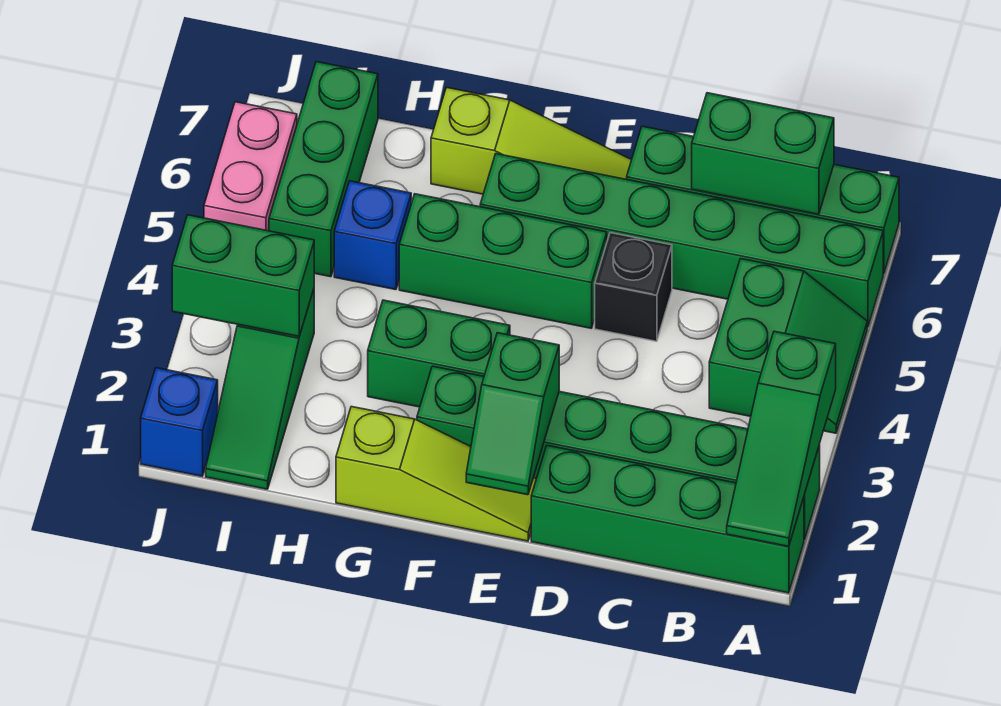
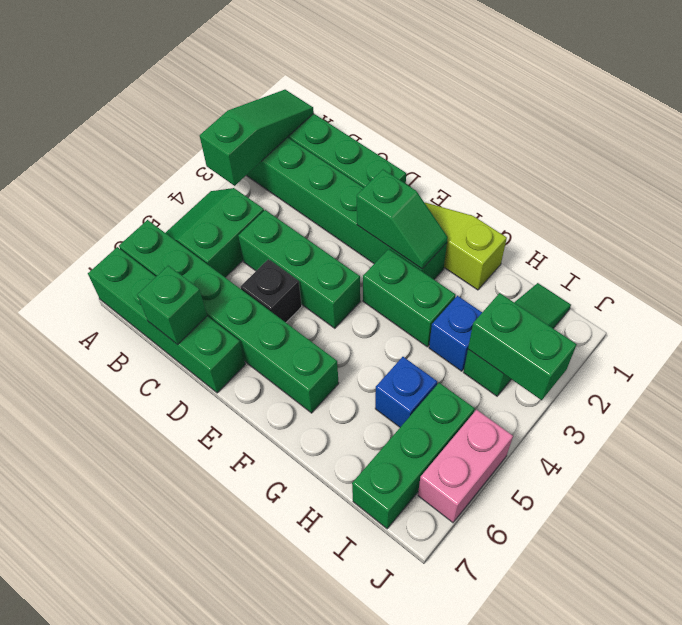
green brick B7:C7 level 2 -> green brick C7 level 2
green slope E1:E2 level 2 top 2 -> green slope E2:F2 level 2 top E
green brick E5:G5 level 1 -> green brick C4:E4 level 1
lime slope E7:G7 level 1 top G -> none
blue brick J1 level 1 -> blue brick H3 level 1

